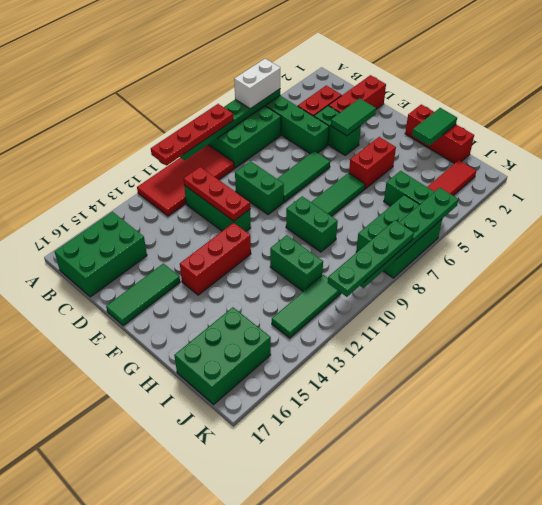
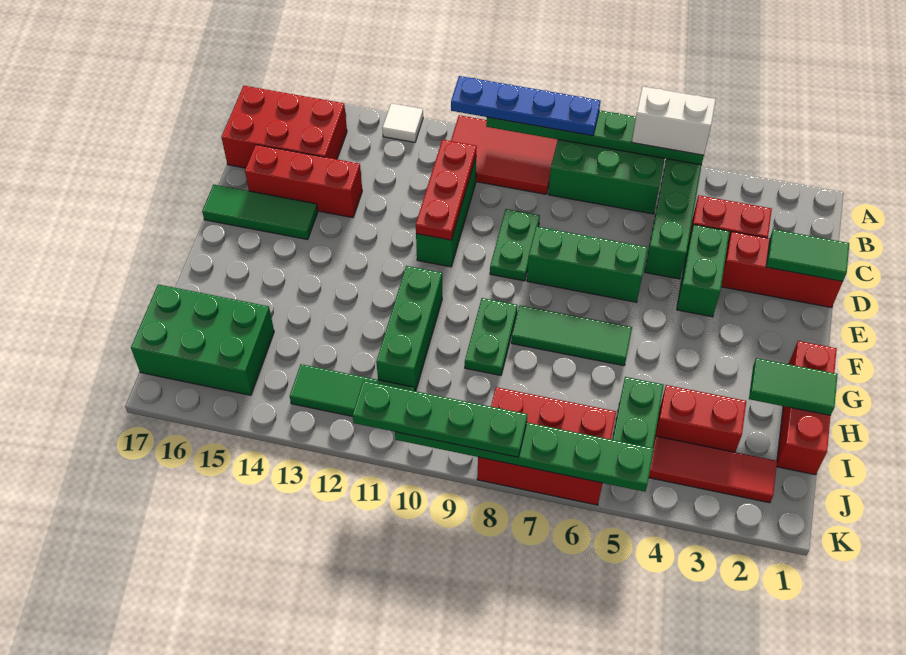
red plate A8:A11 level 3 -> blue plate A8:A11 level 3
red tile A9:B12 level 1 -> red tile A9:B11 level 1
none -> white tile A13 level 1
green brick B15:C17 level 1 -> red brick B15:C17 level 1
green brick D9:E9 level 1 -> green plate D9:E9 level 1
green tile E3:E4 level 2 -> green tile D1:D2 level 2
green tile E6:E8 level 1 -> green brick E6:E8 level 1
red brick F12:F14 level 1 -> red brick D14:D16 level 1
red brick G4:G5 level 1 -> red brick I3:I4 level 1
green brick G9:H9 level 1 -> green plate G9:H9 level 1
green brick H11:I11 level 1 -> green brick G11:I11 level 1
green brick J6:K8 level 1 -> red brick J6:K8 level 1

